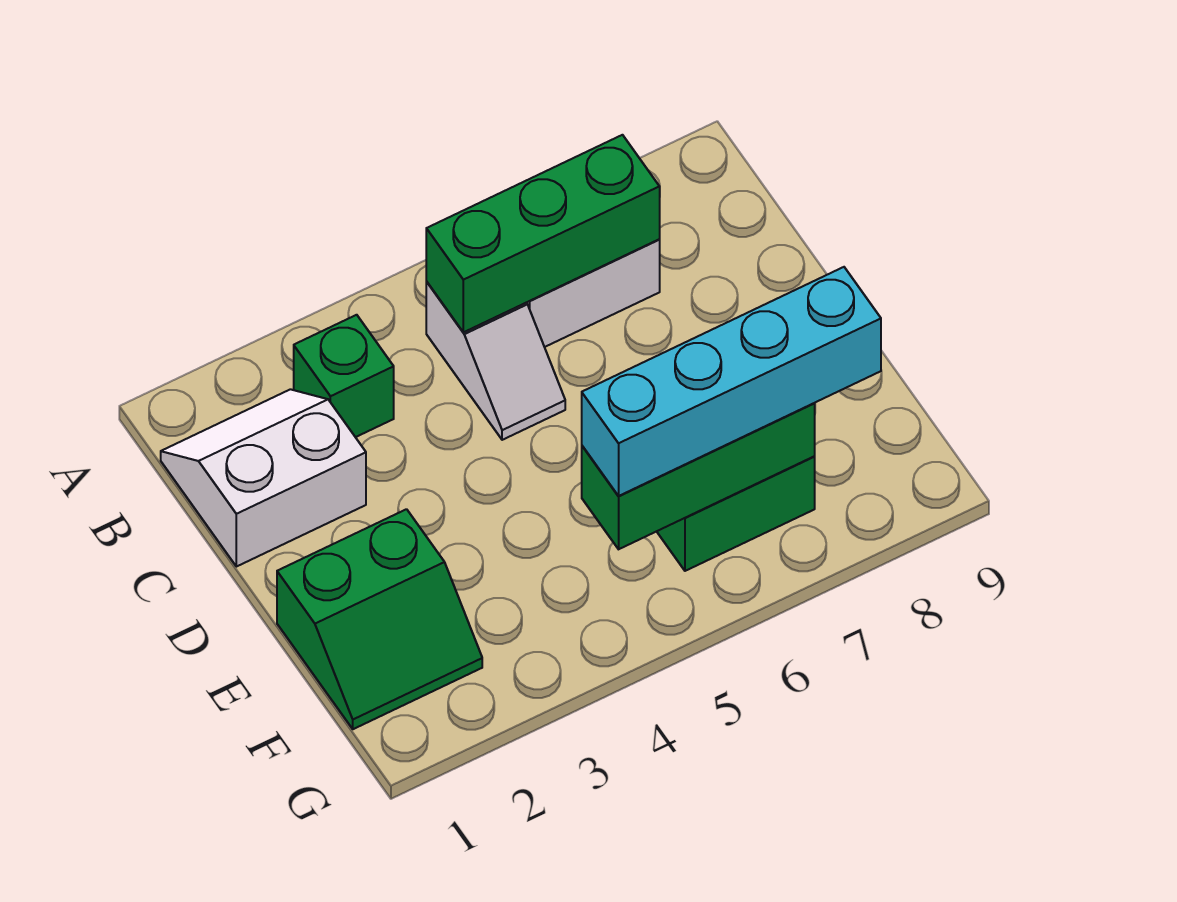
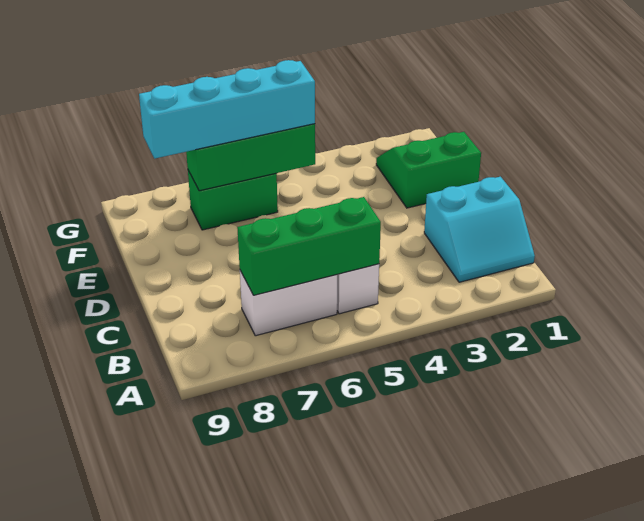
white slope B1:C2 level 1 top C -> cyan slope B1:C2 level 1 top C
green brick B3 level 1 -> none

